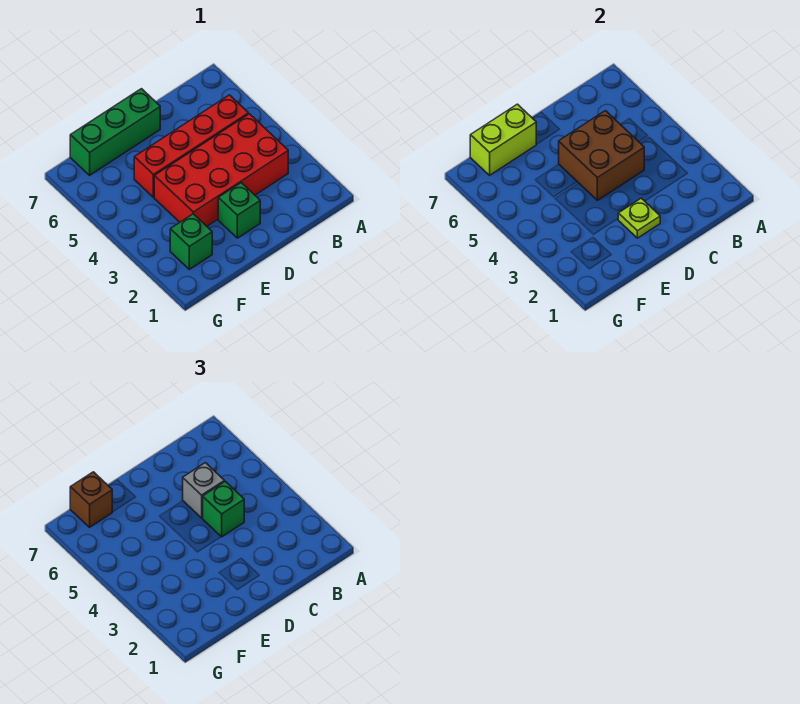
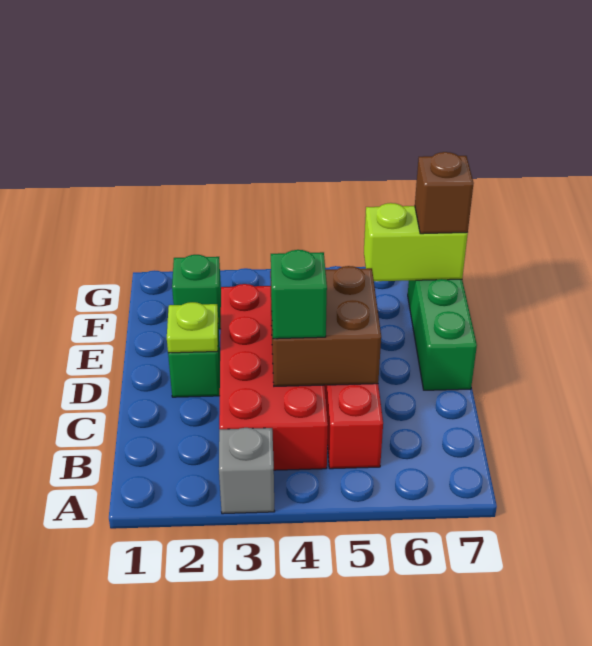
grey brick C5 level 3 -> grey brick A3 level 1
lime brick E7:F7 level 2 -> lime brick F6:F7 level 2

